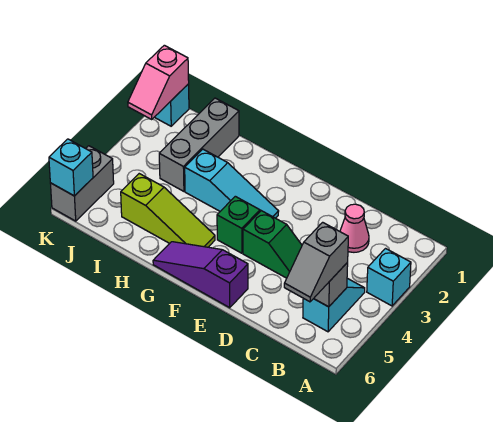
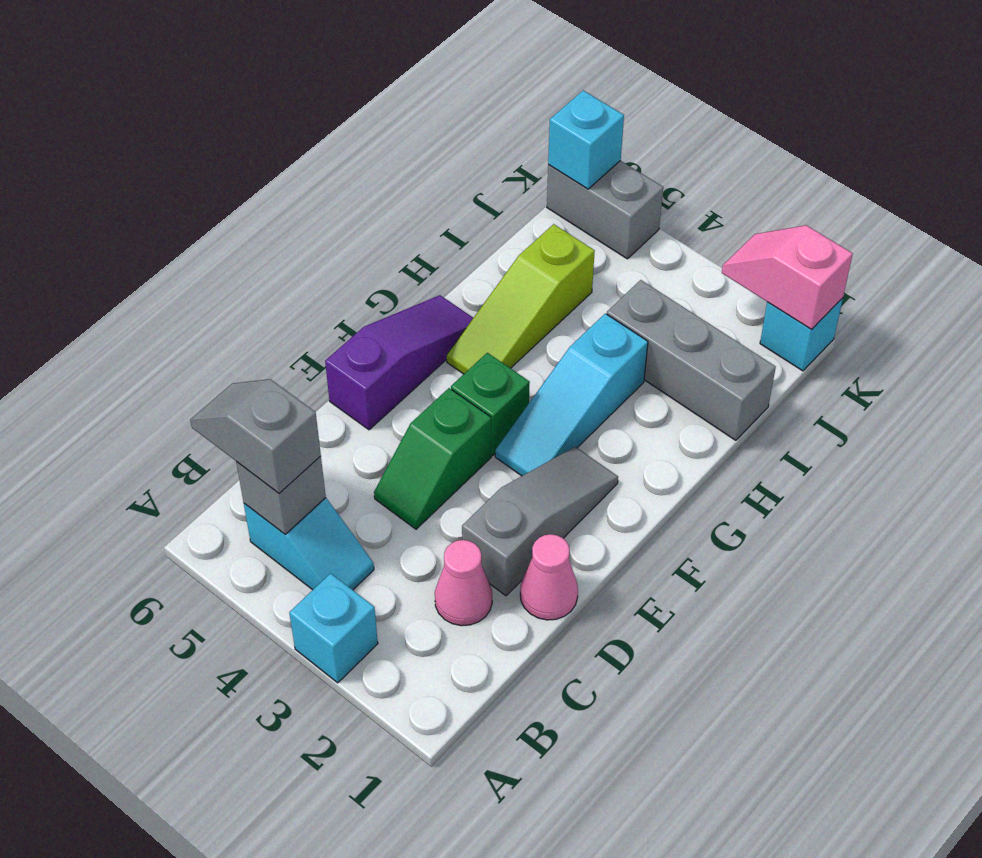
none -> pink cone D1 level 1
none -> grey slope D2:F2 level 1 top D

